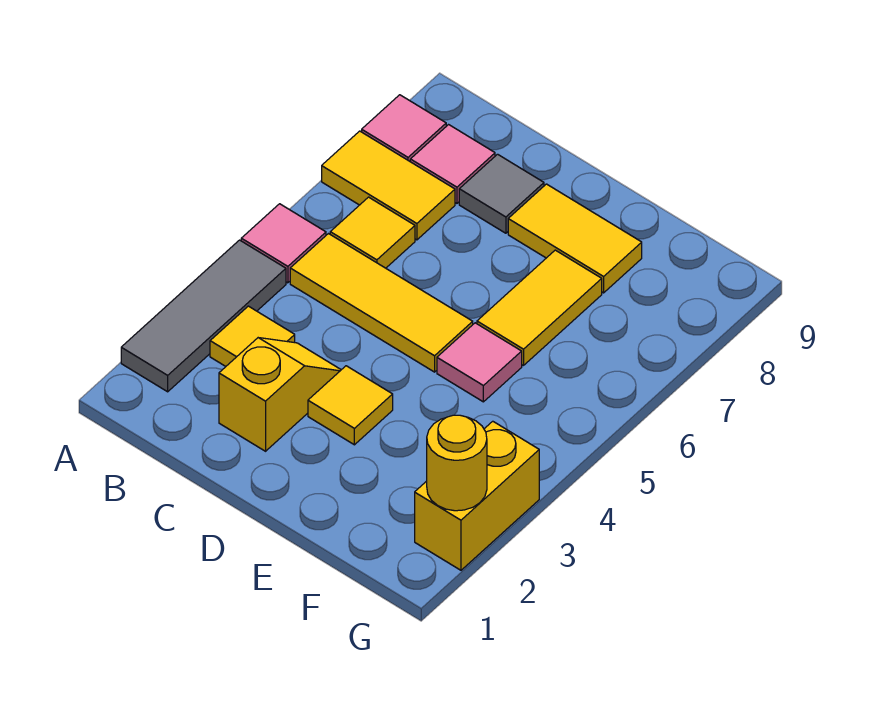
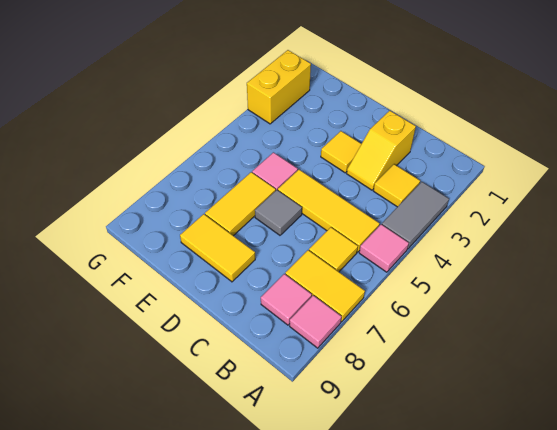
grey tile A2:A4 level 1 -> grey tile A3:A4 level 1
grey tile C8 level 1 -> grey tile D6 level 1
yellow round brick G2 level 2 -> none

